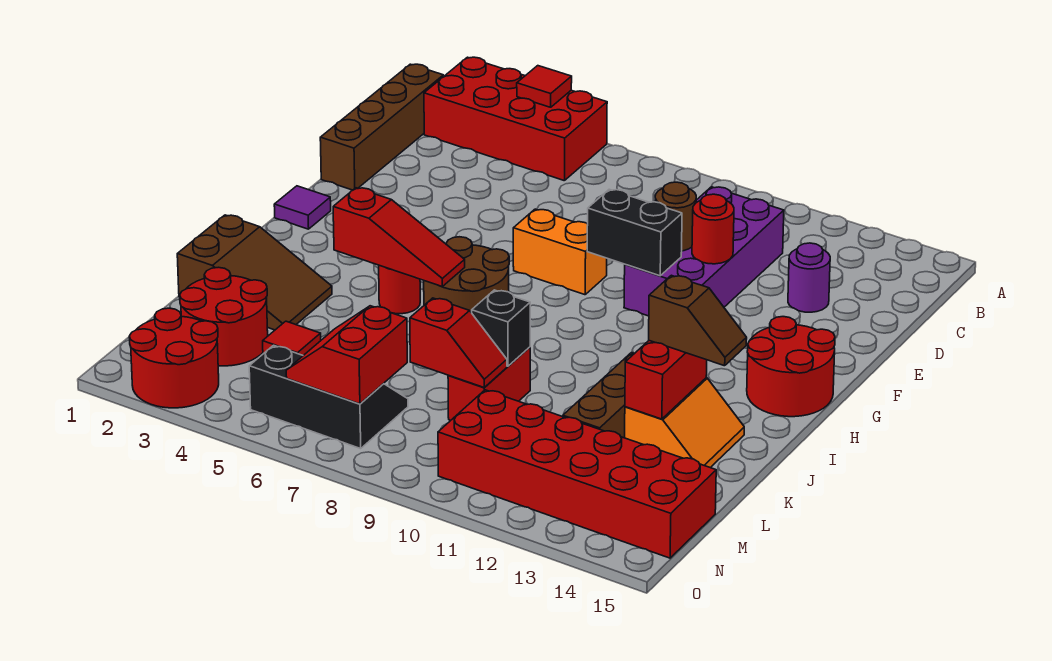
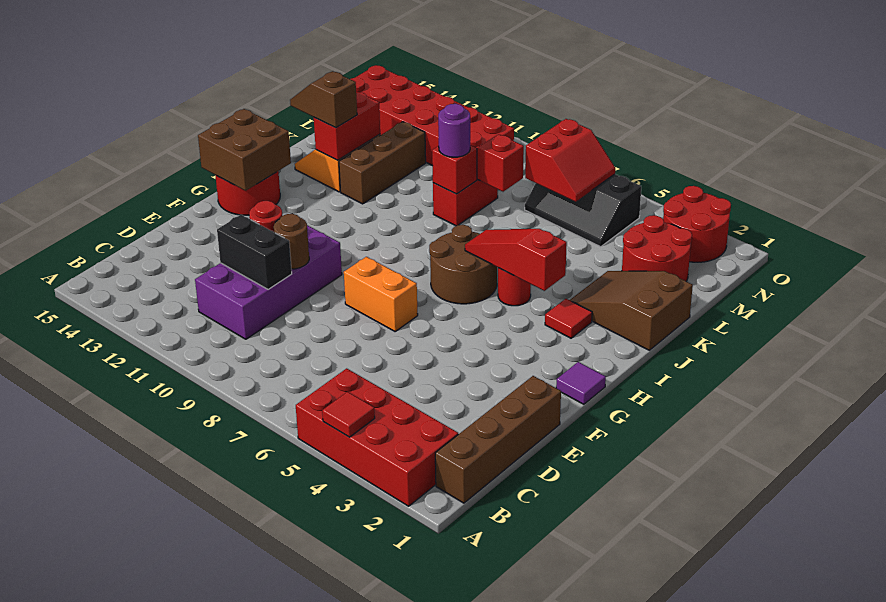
purple round brick D13 level 1 -> purple round brick K9 level 3
black brick F9:F10 level 2 -> black brick D10:D11 level 2
none -> brown brick G14:H15 level 2
black brick K9 level 2 -> red brick K9 level 2
red tile L4 level 1 -> red tile I3 level 1

